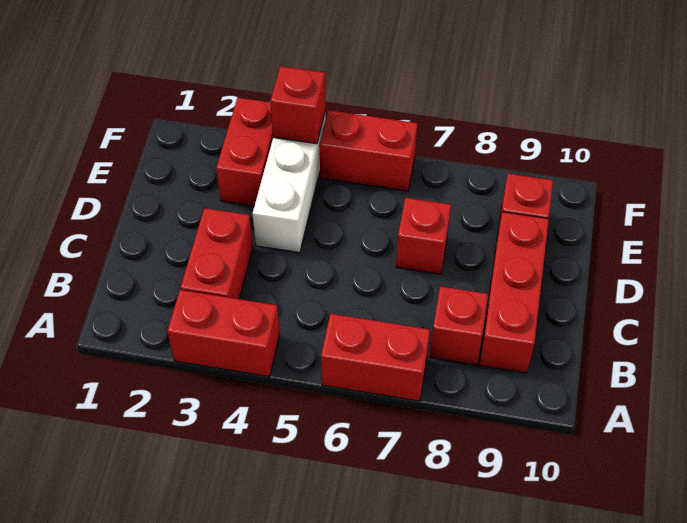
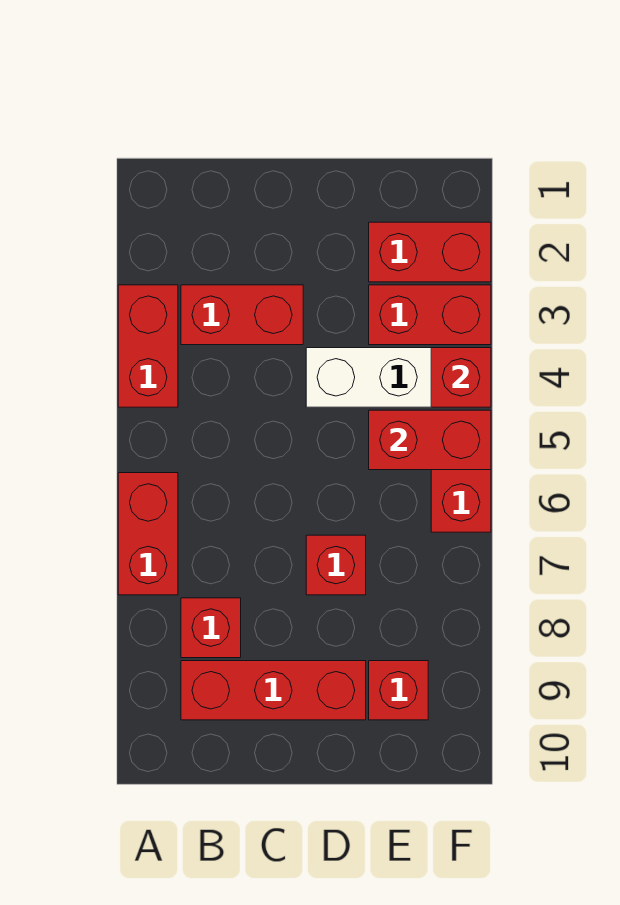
none -> red brick E2:F2 level 1
none -> red brick E5:F5 level 2

